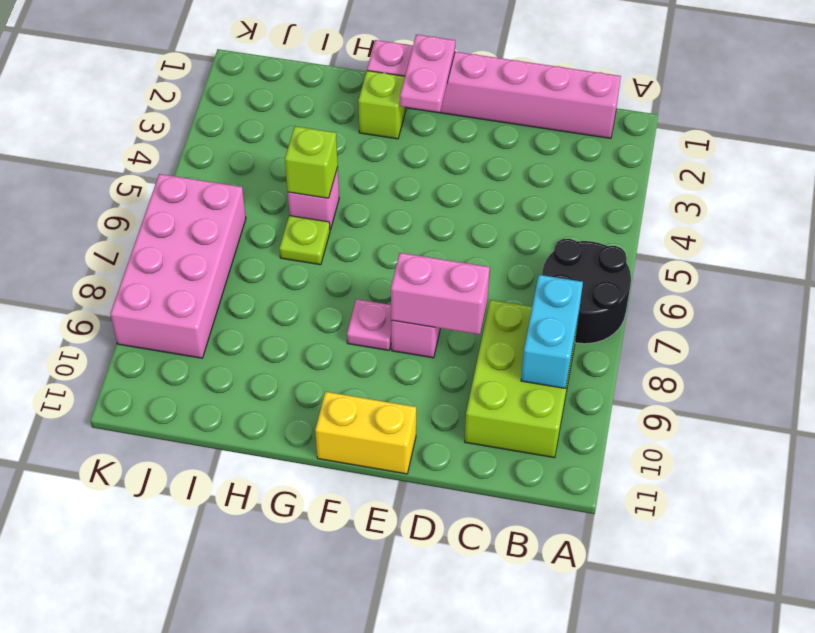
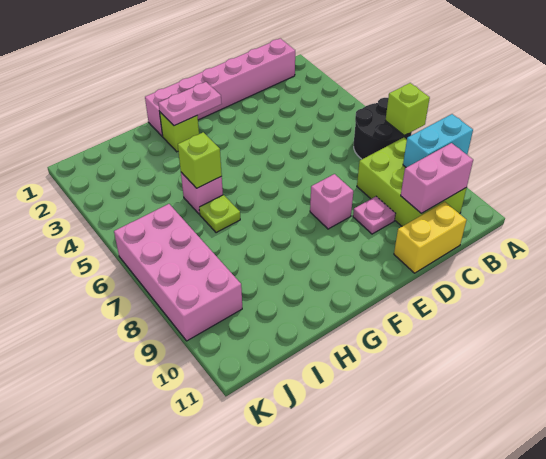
none -> lime brick A7 level 2
cyan brick B8:B9 level 2 -> cyan brick A9:B9 level 2
pink brick D8:E8 level 2 -> pink brick B10:C10 level 2
yellow brick E11:F11 level 1 -> yellow brick C11:D11 level 1
pink plate F1:F2 level 2 -> pink plate F2:G2 level 2
pink plate F8 level 1 -> pink plate D9 level 1

